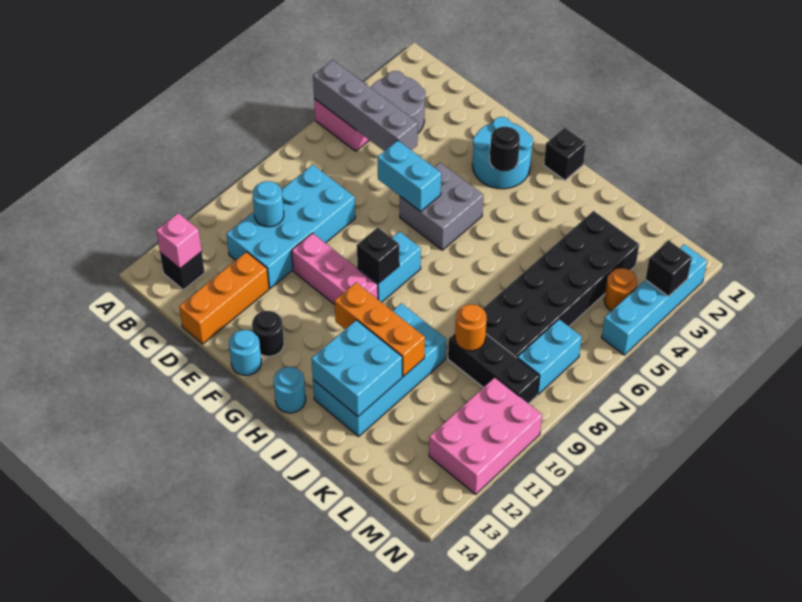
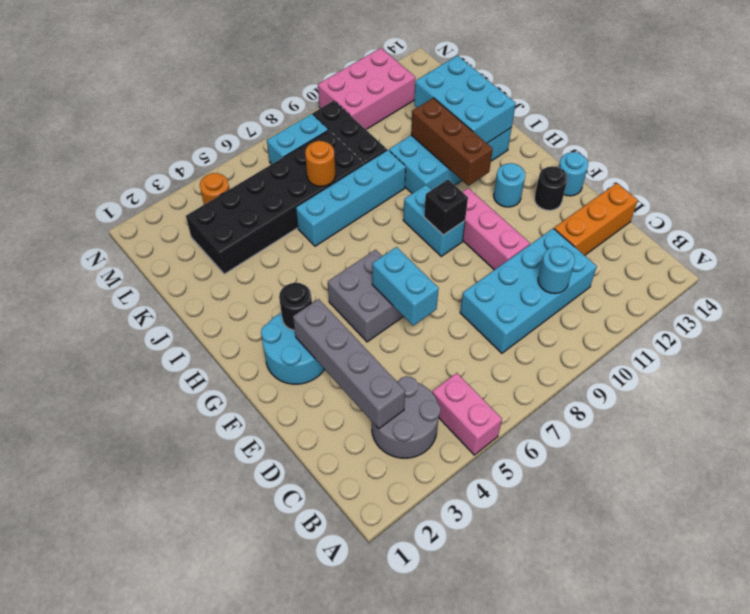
grey brick A5:D5 level 2 -> grey brick C3:F3 level 2
black brick B13 level 1 -> none
pink brick B13 level 2 -> none
cyan brick G8:G9 level 1 -> cyan brick G9:H9 level 1
black brick H1 level 1 -> none
orange brick H11:J11 level 2 -> brown brick H11:J11 level 2
cyan round brick H14 level 1 -> cyan round brick G12 level 1
cyan brick I12:J13 level 2 -> cyan brick I12:K13 level 2
orange round brick K9 level 2 -> orange round brick K7 level 2
cyan brick N2:N5 level 1 -> cyan brick J6:J9 level 1
black brick N3 level 2 -> none

